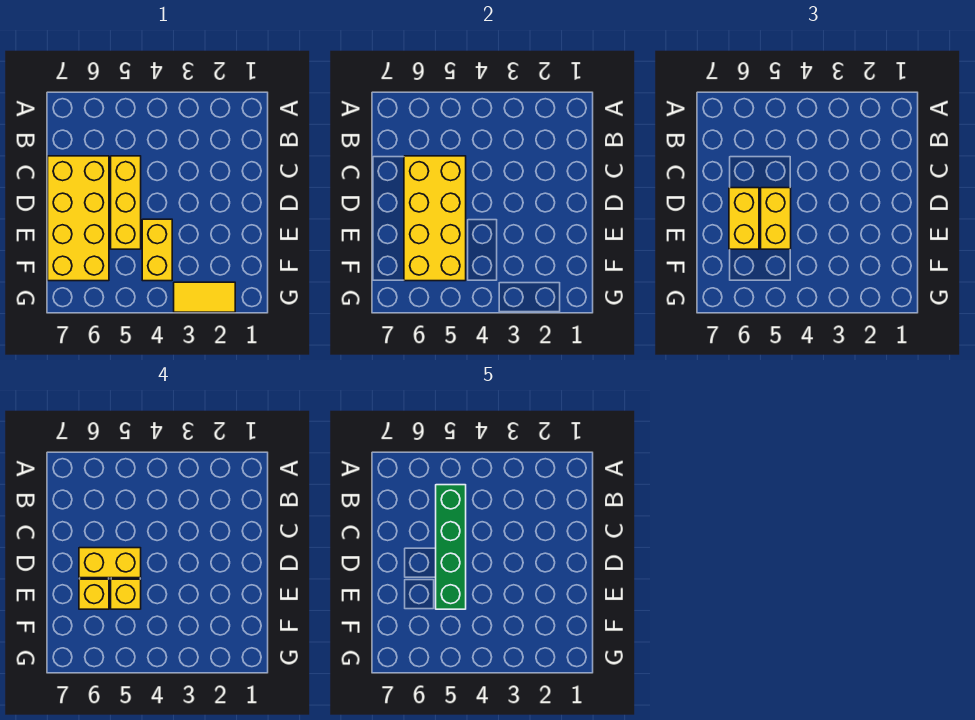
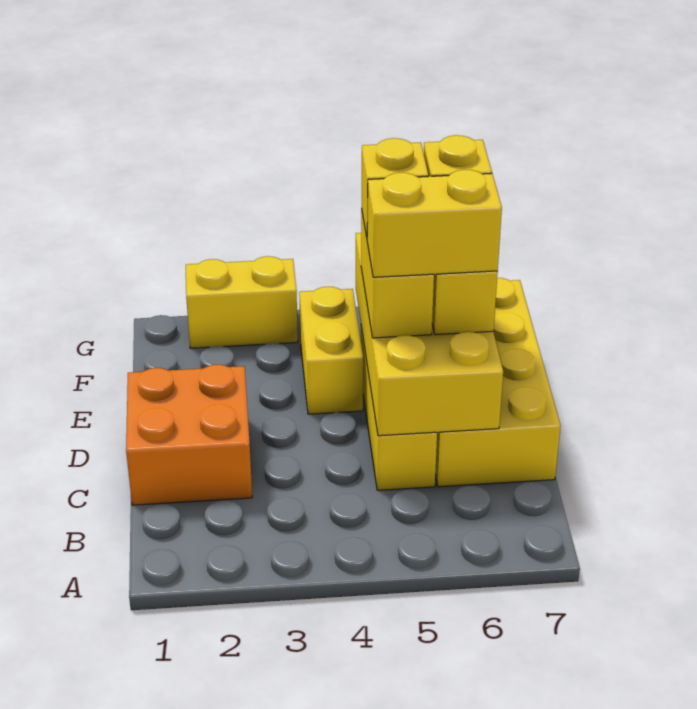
green brick B5:E5 level 5 -> none
none -> orange brick C1:D2 level 1
yellow tile G2:G3 level 1 -> yellow brick G2:G3 level 1

